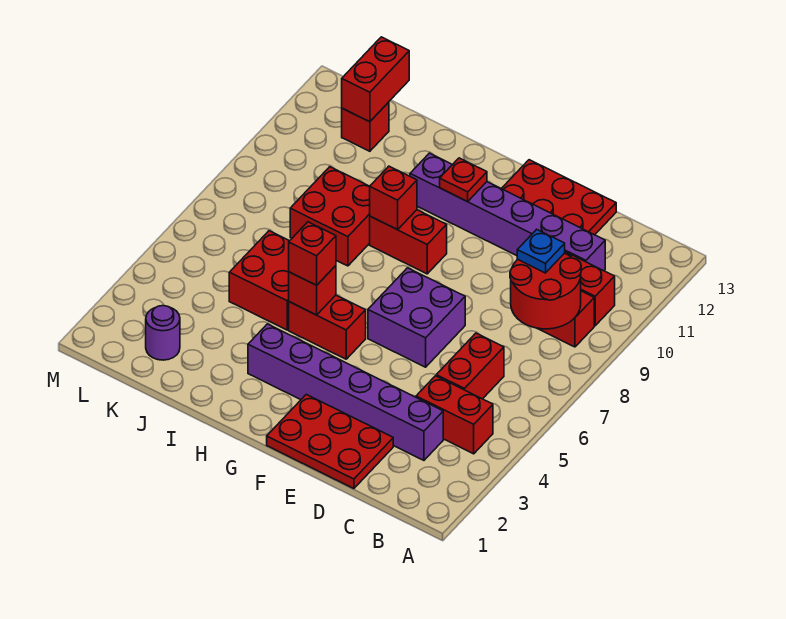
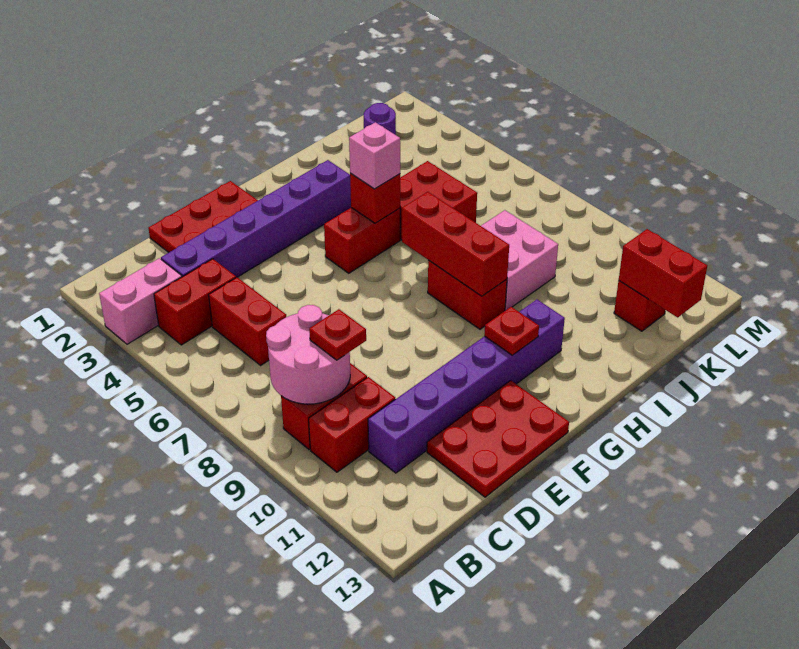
none -> pink brick A3:B3 level 1
red round brick B8:C9 level 2 -> pink round brick B8:C9 level 2
blue plate C9 level 3 -> red plate C9 level 3
purple brick E6:F7 level 1 -> none
red brick G9:H9 level 1 -> red brick H8:H9 level 1
red brick H5 level 3 -> pink brick H5 level 3
red brick H9 level 2 -> red brick H7:H9 level 2
red brick I8:J9 level 1 -> pink brick I8:J9 level 1

